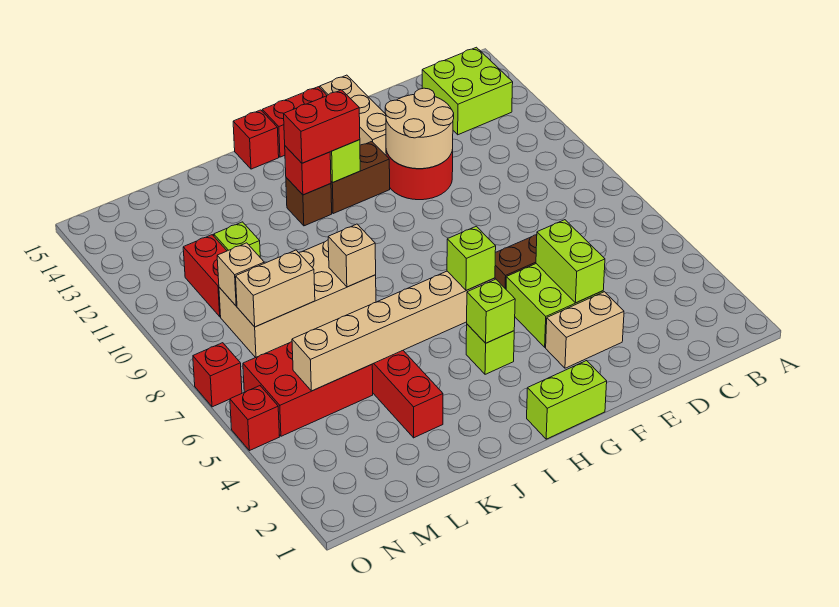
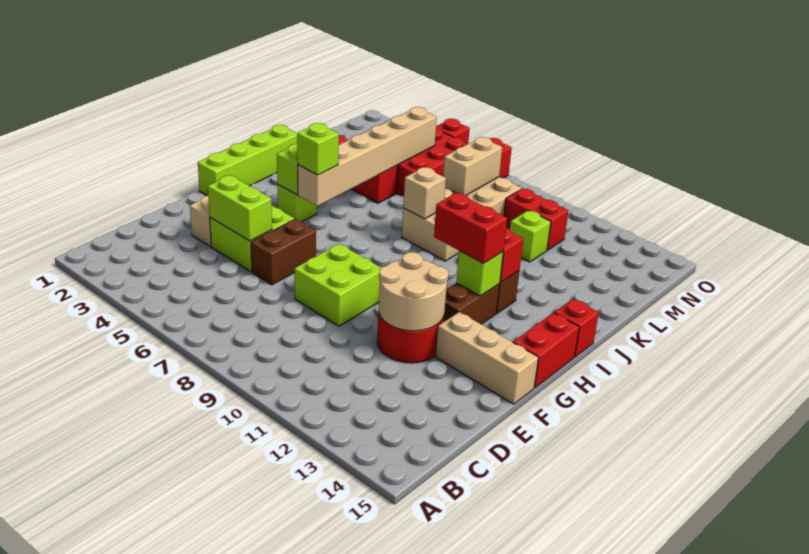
lime brick B13:C14 level 1 -> lime brick E8:F9 level 1
lime brick G1:H1 level 1 -> lime brick G1:J1 level 1
red brick H12:I12 level 3 -> red brick H11:H12 level 3
tan brick M9 level 2 -> none

